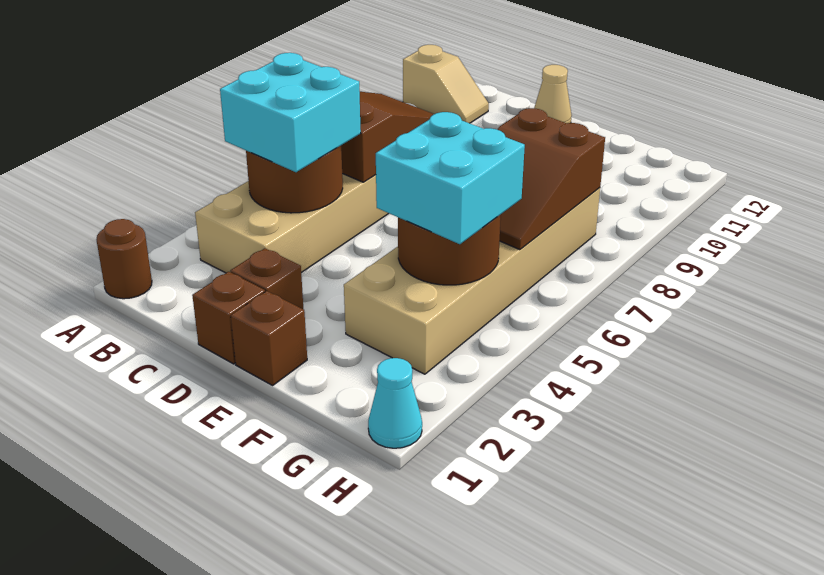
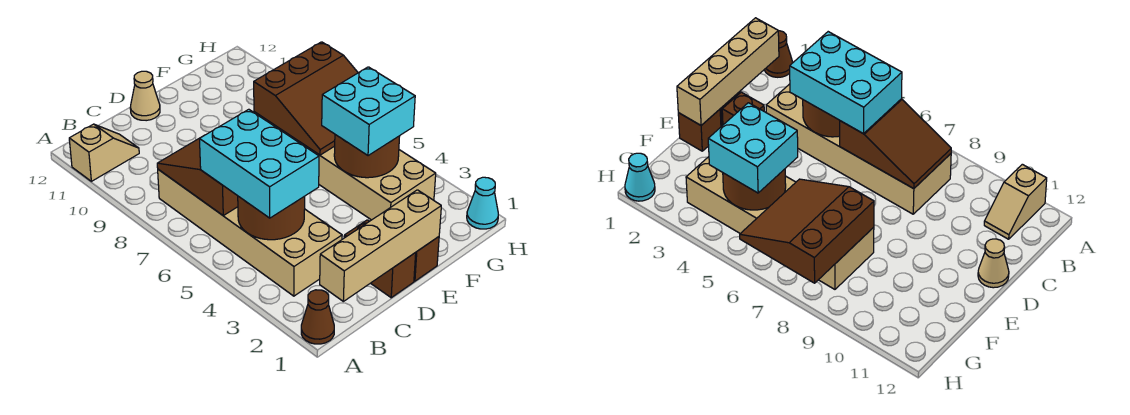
brown round brick A1 level 1 -> brown cone A1 level 1
none -> tan brick B1:E1 level 2
cyan brick B4:C5 level 3 -> cyan brick B4:C6 level 3
brown slope F6:G8 level 2 top 8 -> brown slope F6:H8 level 2 top 8

